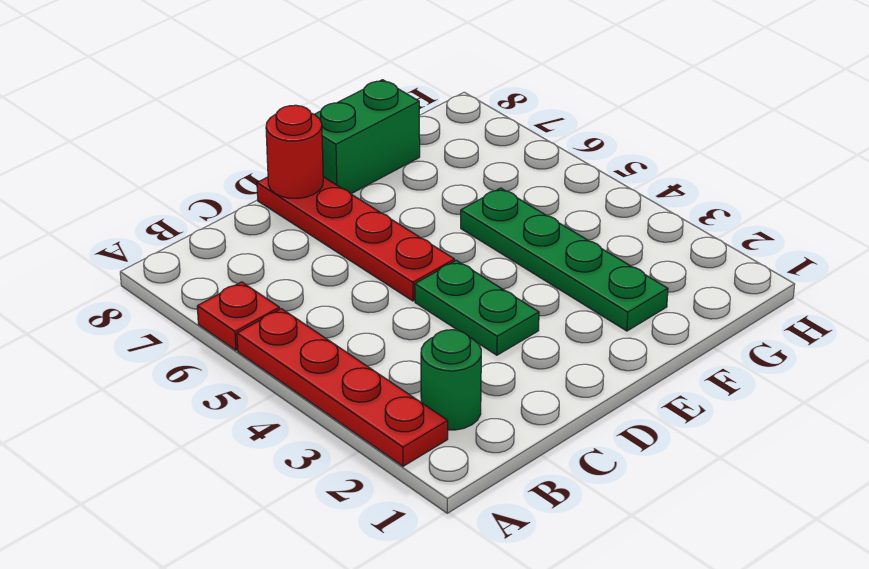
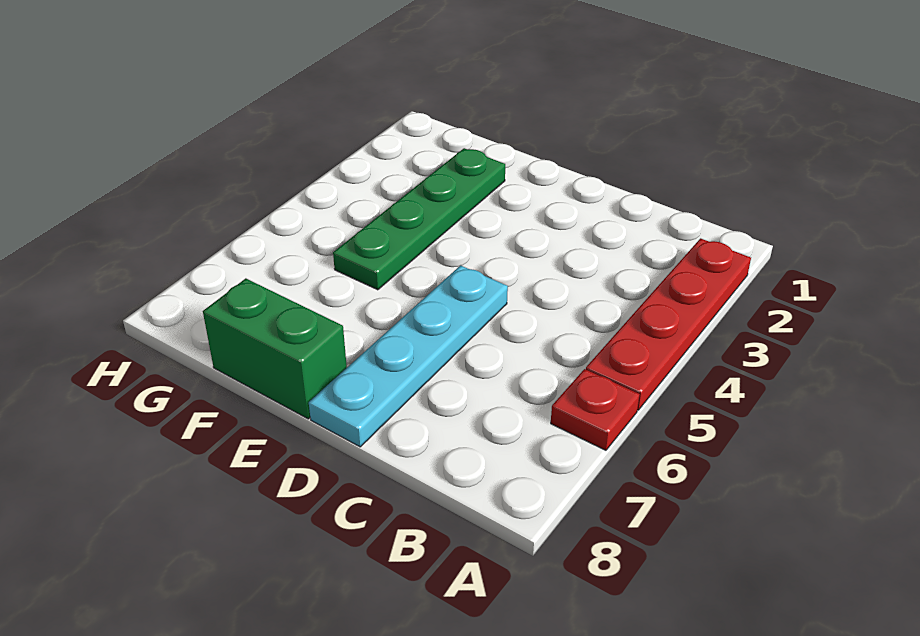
green round brick B2 level 1 -> none
green plate D3:D4 level 1 -> none
red plate D5:D8 level 1 -> cyan plate D5:D8 level 1
red round brick D8 level 2 -> none

